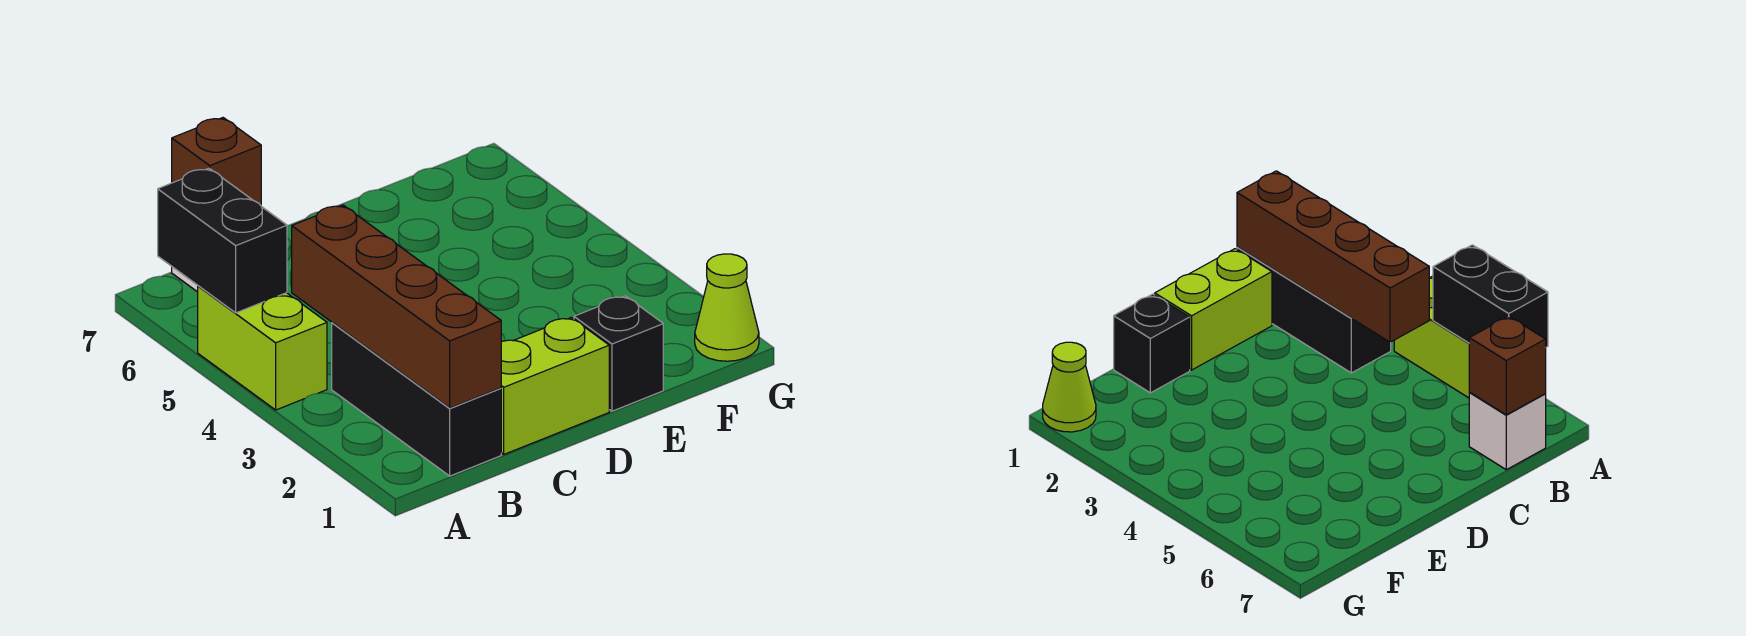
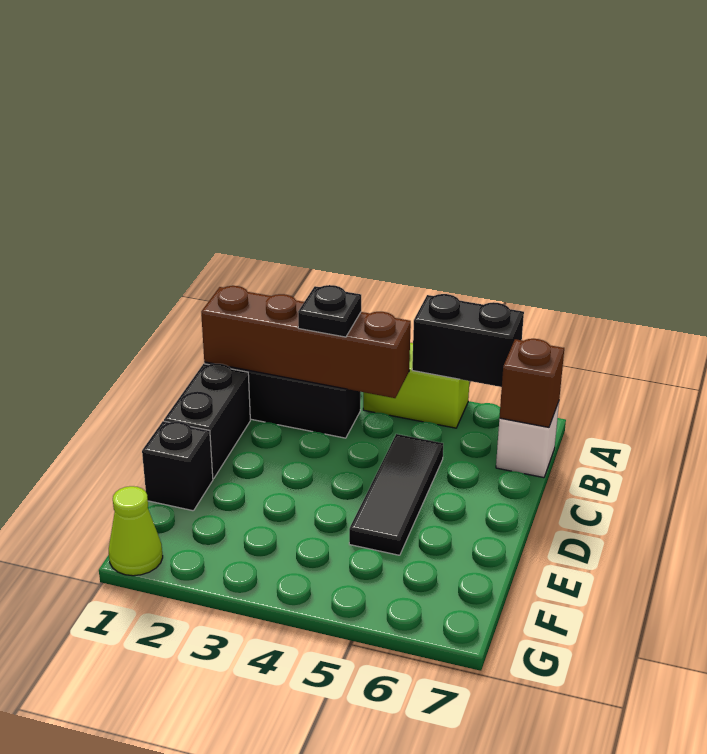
none -> black plate B3 level 3
lime brick C1:D1 level 1 -> black brick C1:D1 level 1
none -> black tile C5:E5 level 1

